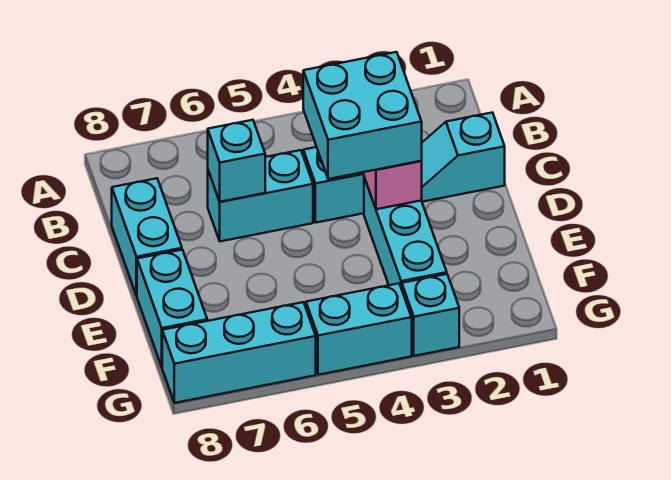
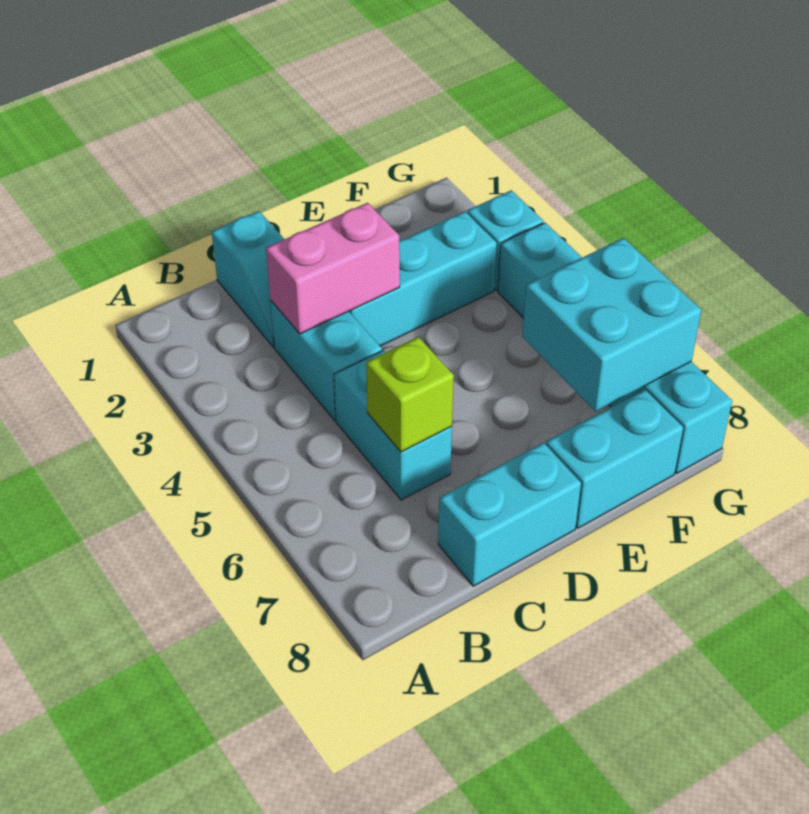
cyan brick C3:D4 level 3 -> cyan brick F6:G7 level 2
cyan brick C6 level 2 -> lime brick C6 level 2

